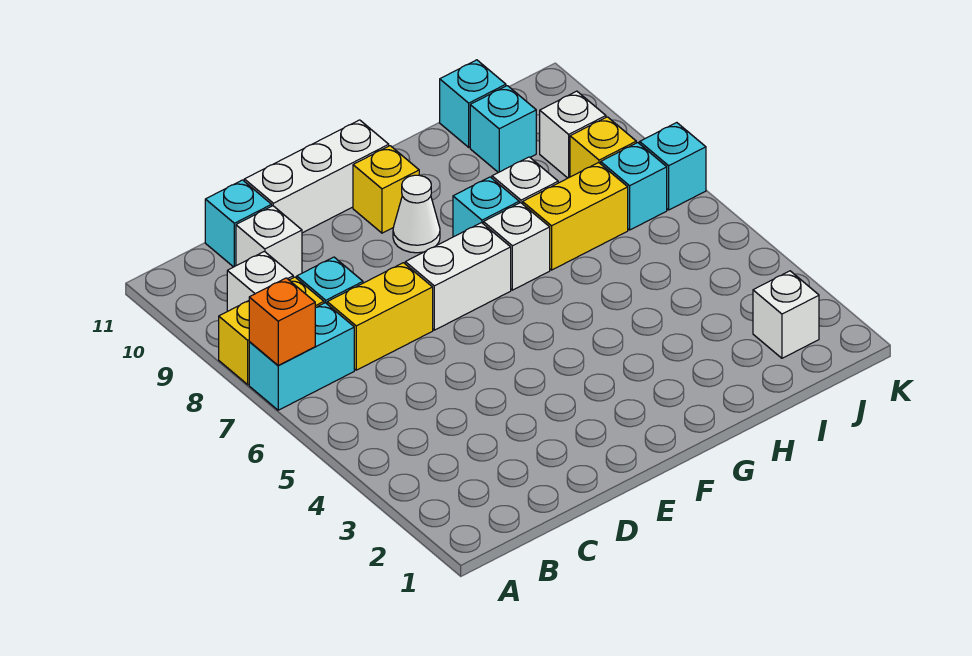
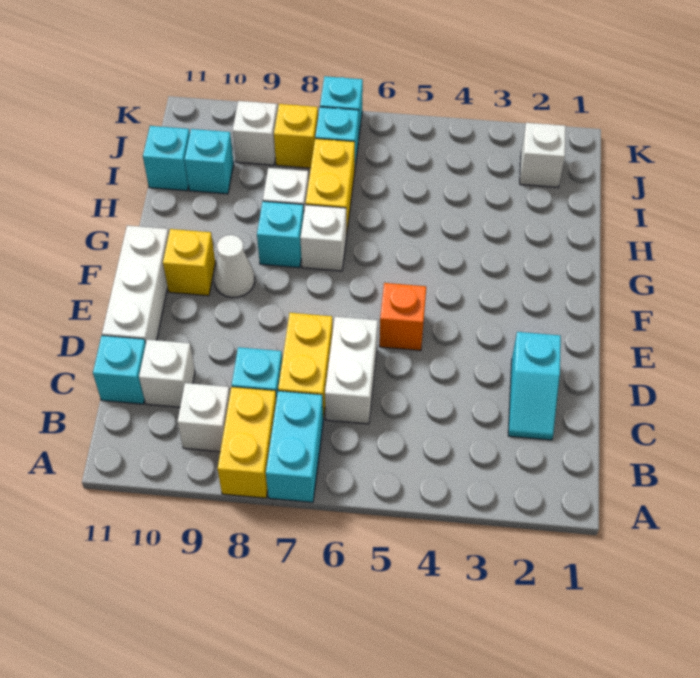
orange brick A7 level 2 -> orange brick E5 level 1
none -> cyan slope C2:D2 level 1 top D
white brick E7:F7 level 1 -> white brick C6:D6 level 1

